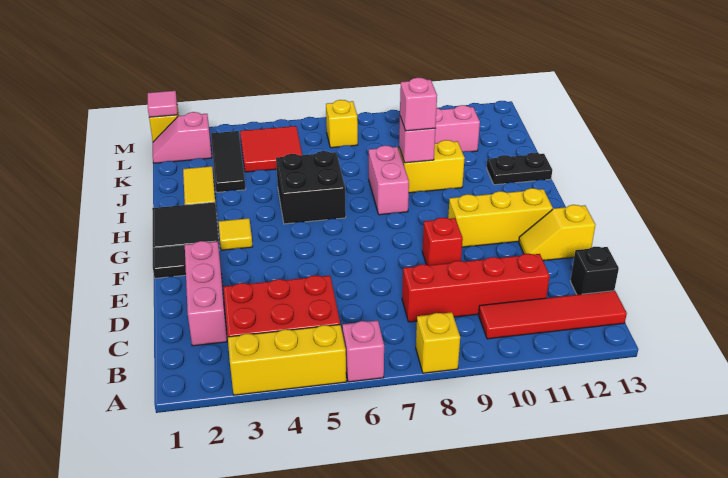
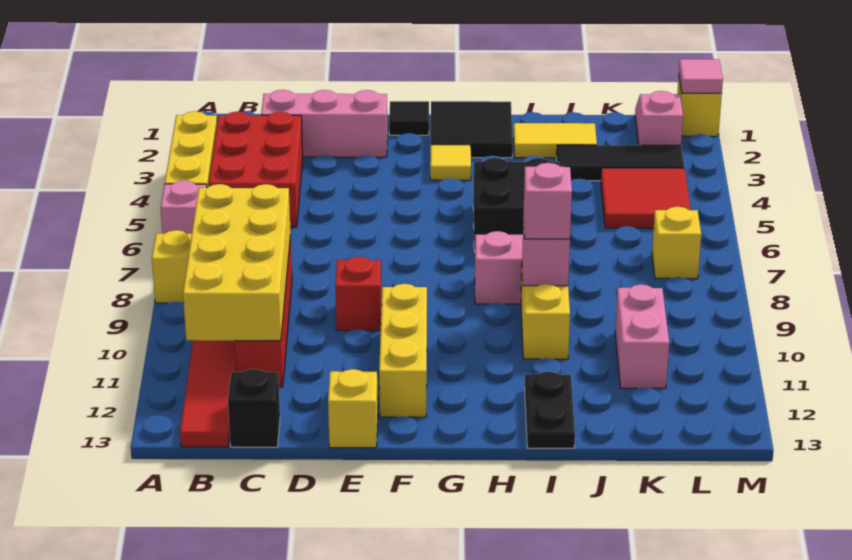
none -> yellow brick B8:C11 level 2

